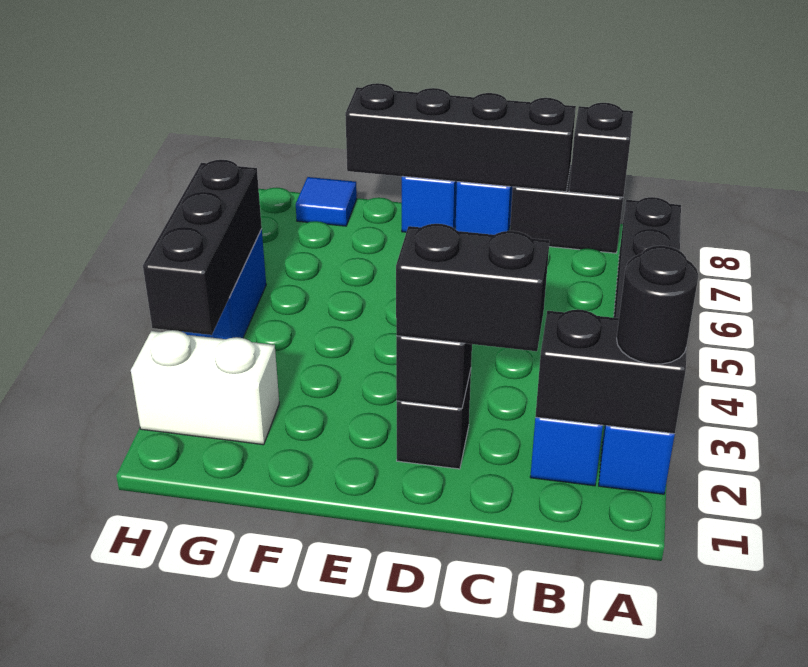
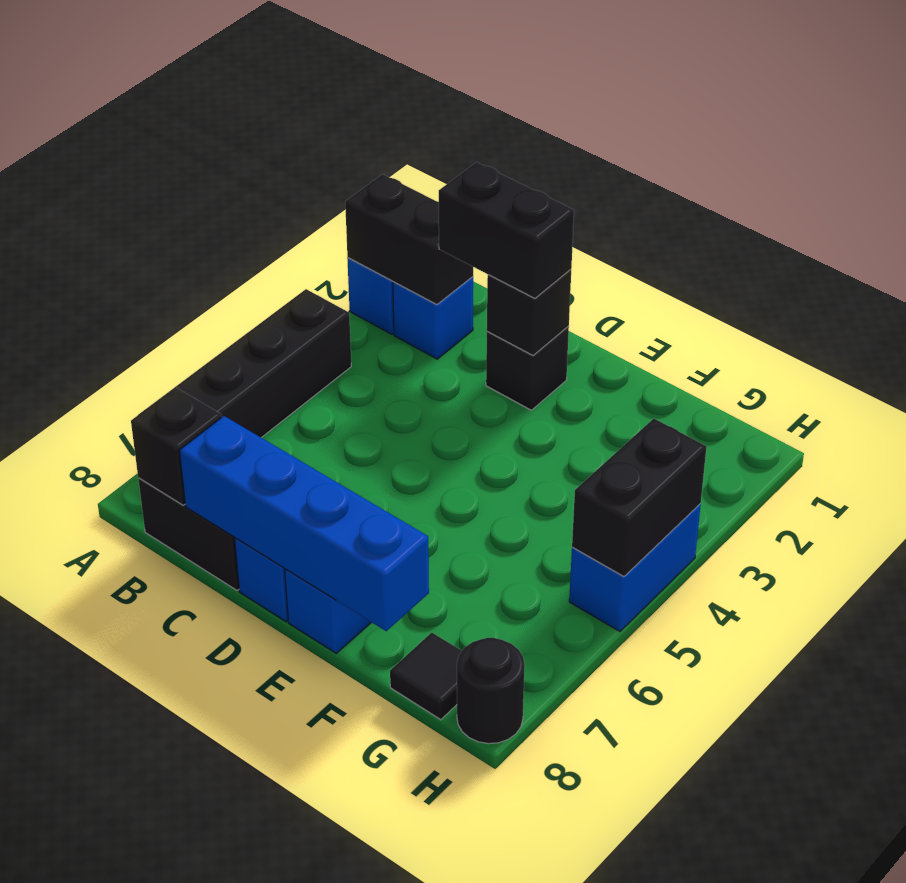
black round brick A2 level 3 -> black round brick H8 level 1
black brick C8:F8 level 2 -> blue brick C8:F8 level 2
white brick G2:H2 level 1 -> none
blue tile G8 level 1 -> black tile G8 level 1
black brick H3:H5 level 2 -> black brick H4:H5 level 2

